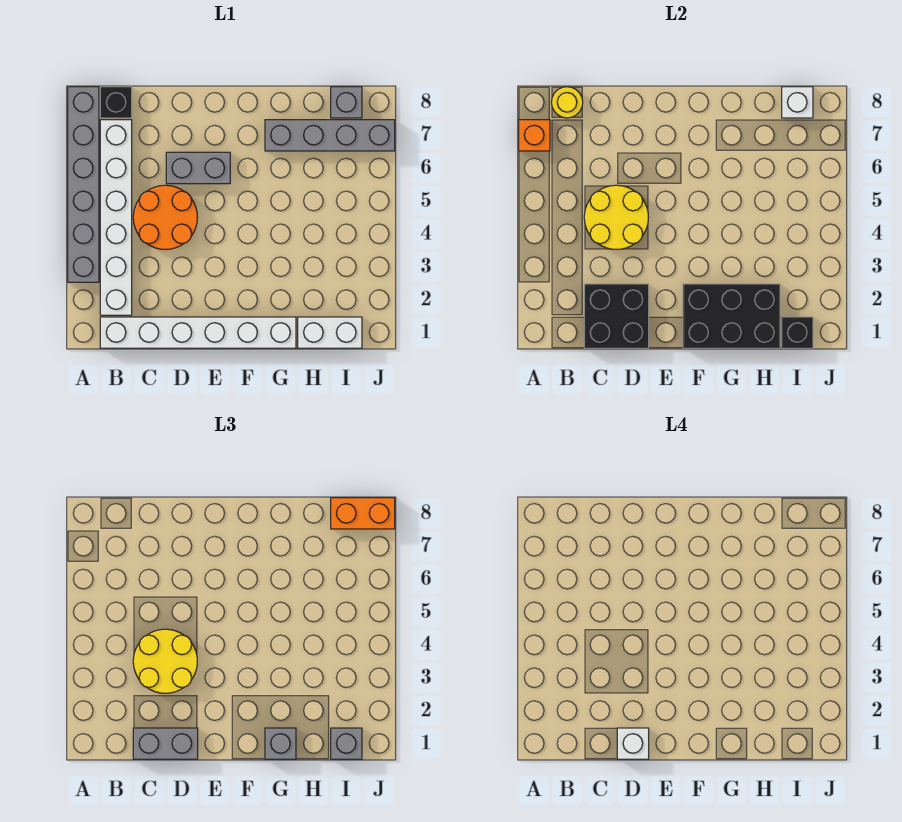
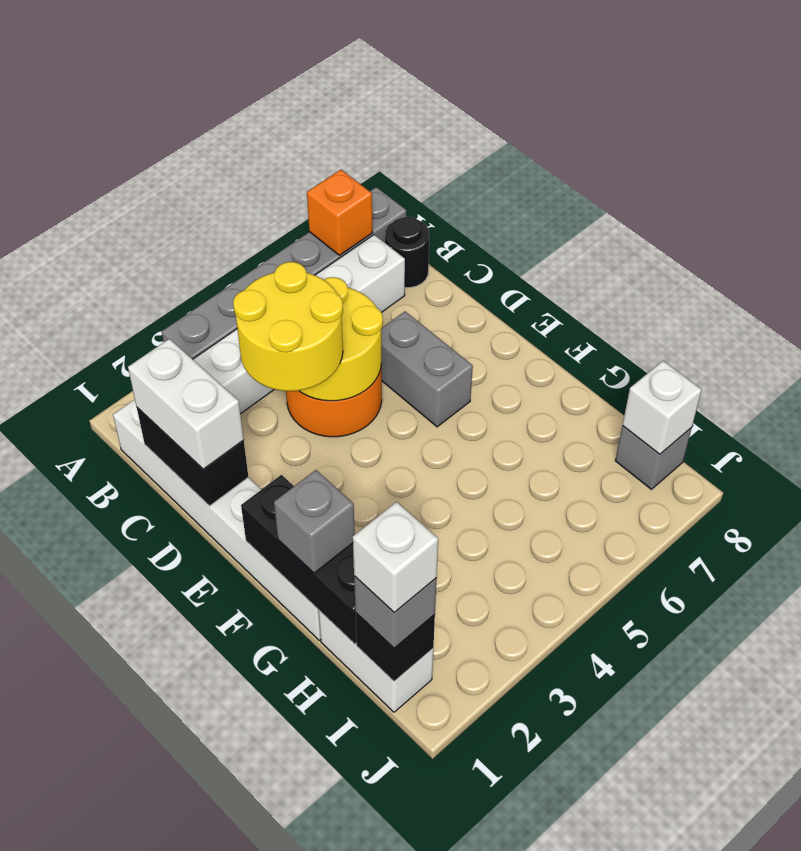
black brick B8 level 1 -> black round brick B8 level 1
yellow round brick B8 level 2 -> none
black brick C1:D2 level 2 -> black brick C1:D1 level 2
grey brick C1:D1 level 3 -> white brick C1:D1 level 3
white brick D1 level 4 -> white brick I1 level 4
black brick F1:H2 level 2 -> black brick F1:H1 level 2
grey brick G7:J7 level 1 -> none
orange brick I8:J8 level 3 -> none

